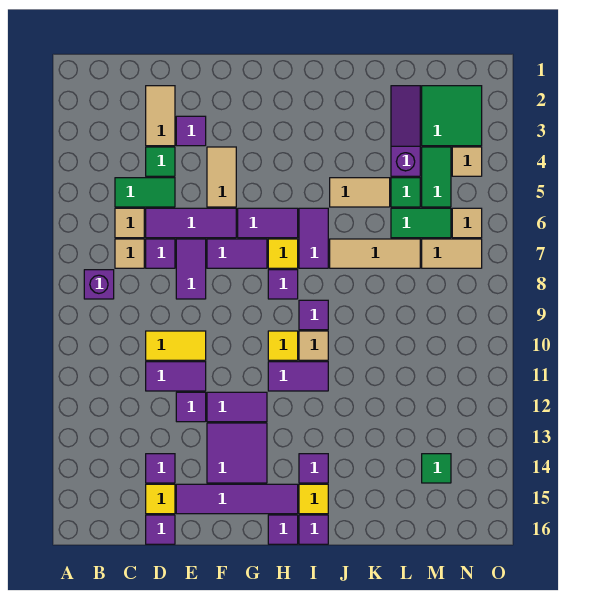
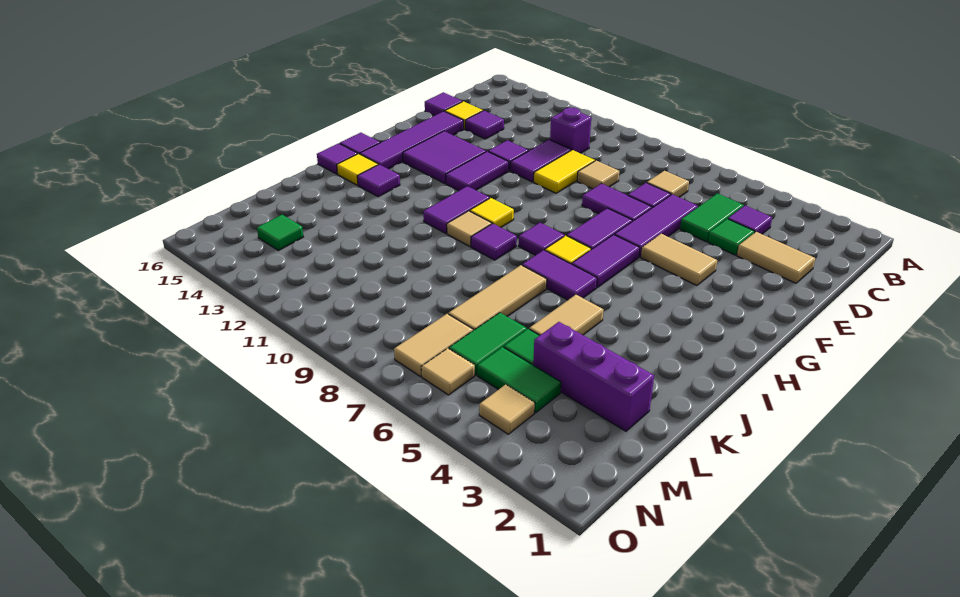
purple brick B8 level 1 -> purple brick C11 level 1
tan tile C6 level 1 -> tan tile D9 level 1
purple tile E3 level 1 -> purple tile C4 level 1
purple slope L2:L4 level 1 top 4 -> purple brick L2:L4 level 1
green tile M2:N3 level 1 -> none

